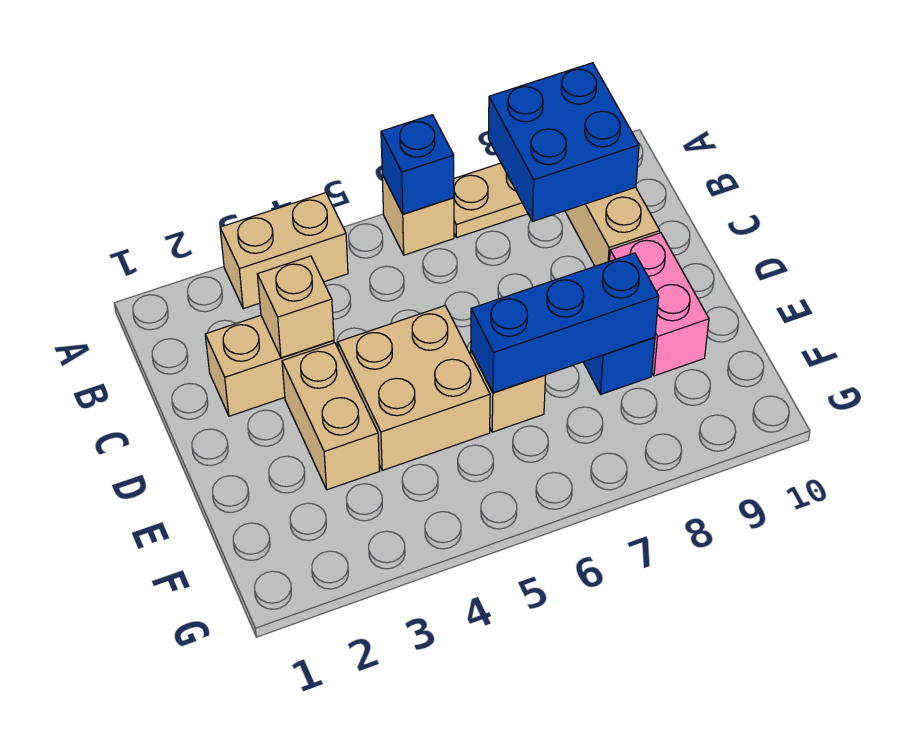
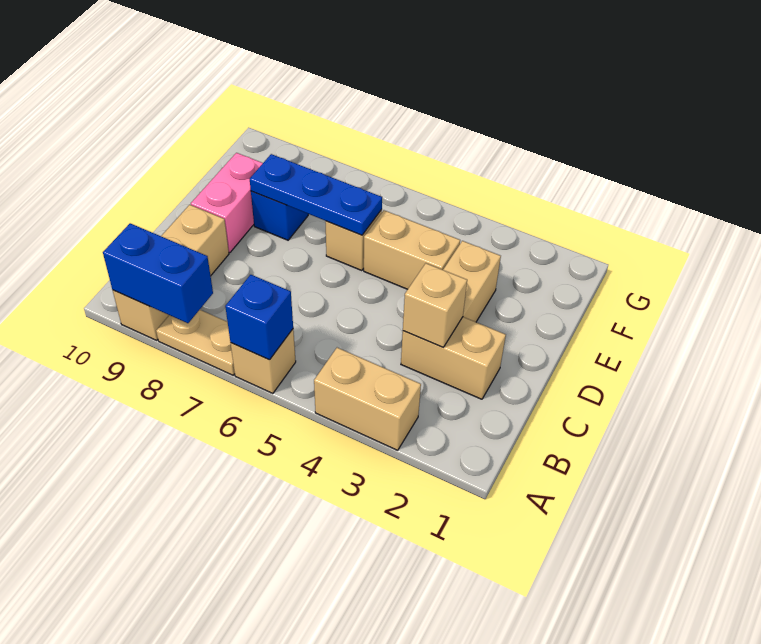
blue brick A8:B9 level 2 -> blue brick A8:A9 level 2
tan brick D4:E5 level 1 -> tan brick E4:E5 level 1
blue brick E6:E8 level 2 -> blue plate E6:E8 level 2

